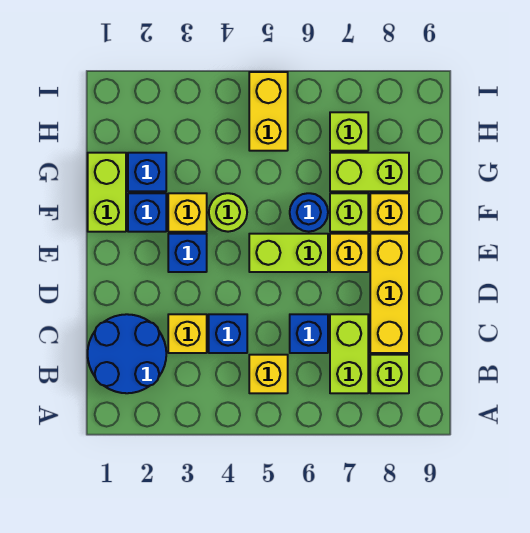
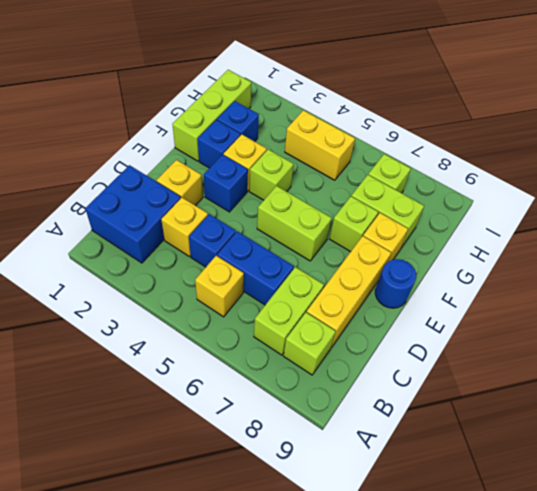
blue round brick B1:C2 level 1 -> blue brick B1:C2 level 1
blue brick C6 level 1 -> blue brick C5:C6 level 1
yellow brick E7 level 1 -> yellow brick D2 level 1
lime brick F1:G1 level 1 -> lime brick F1:H1 level 1
lime round brick F4 level 1 -> lime brick F4 level 1
blue round brick F6 level 1 -> blue round brick E9 level 1
yellow brick H5:I5 level 1 -> yellow brick H4:H5 level 1

